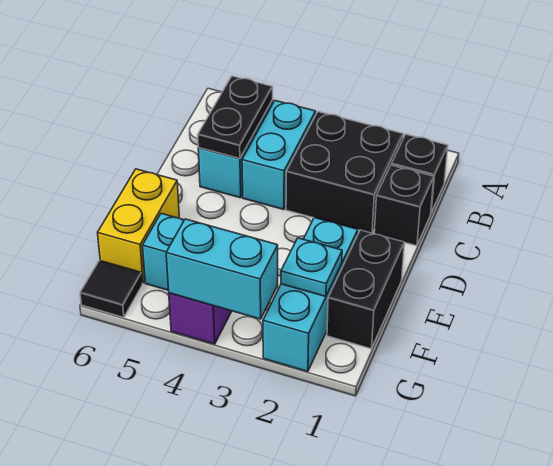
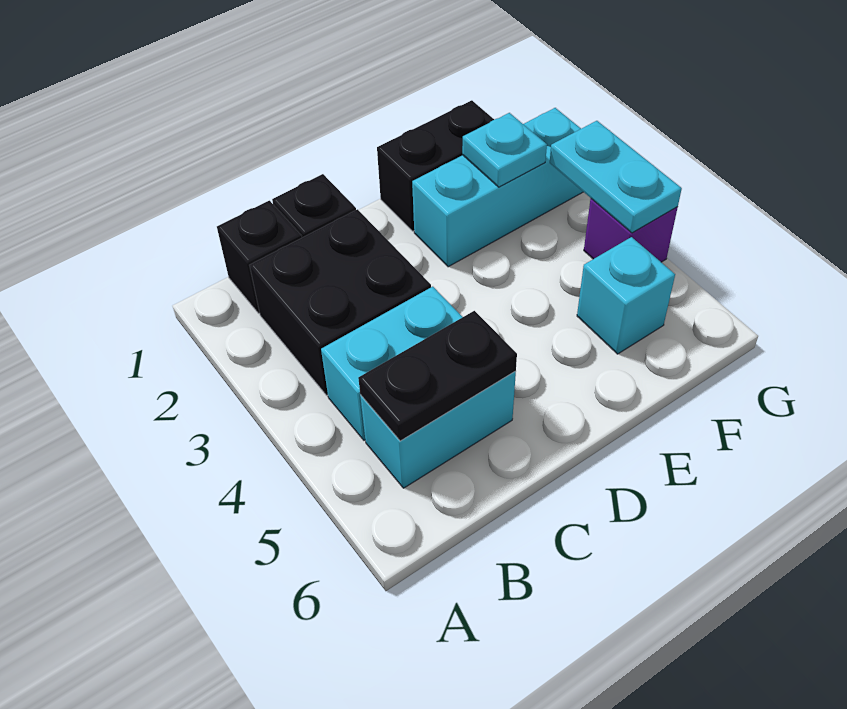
yellow brick E6:F6 level 1 -> none
cyan brick G3:G4 level 2 -> cyan plate G3:G4 level 2
black tile G6 level 1 -> none

